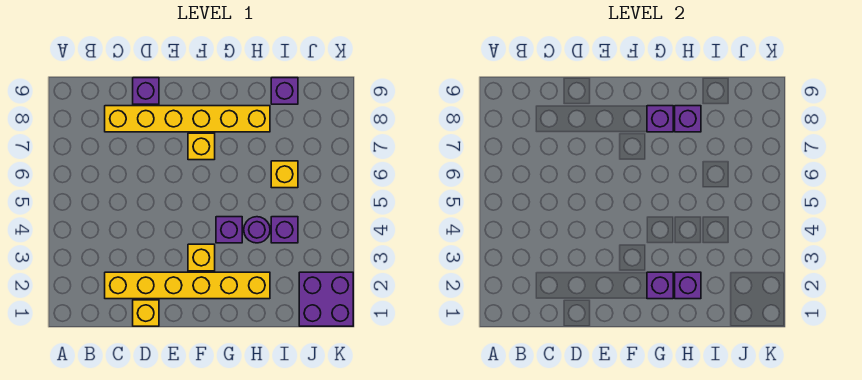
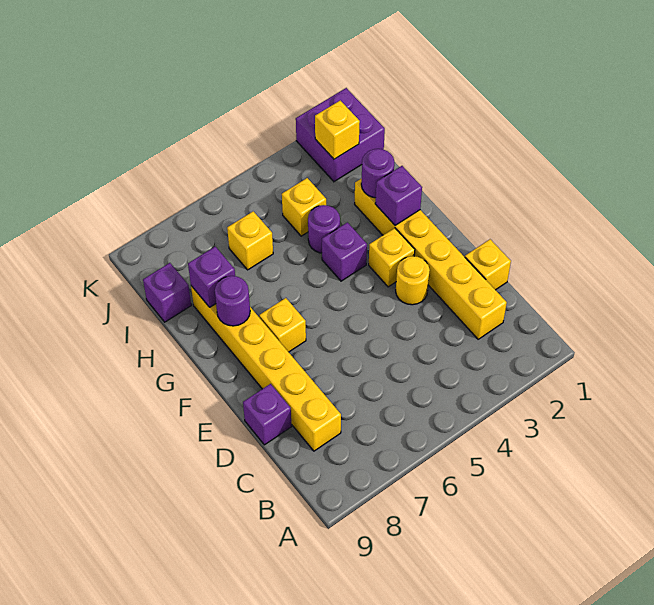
none -> yellow round brick E3 level 1
purple brick G8 level 2 -> purple round brick G8 level 2
purple brick H2 level 2 -> purple round brick H2 level 2
purple brick I4 level 1 -> yellow brick I4 level 1
none -> yellow brick J2 level 2

